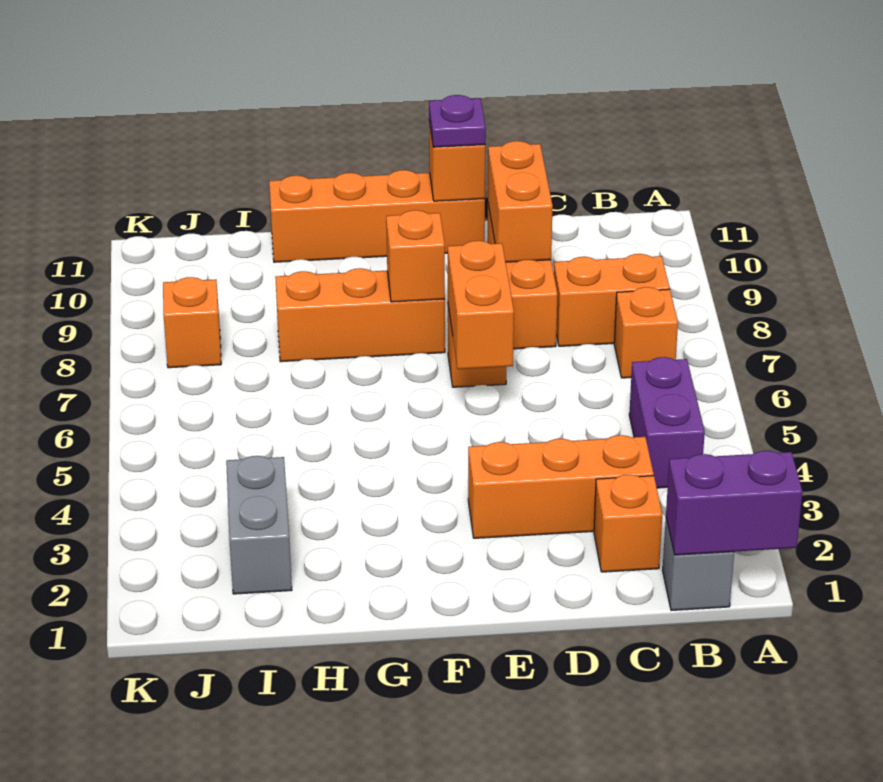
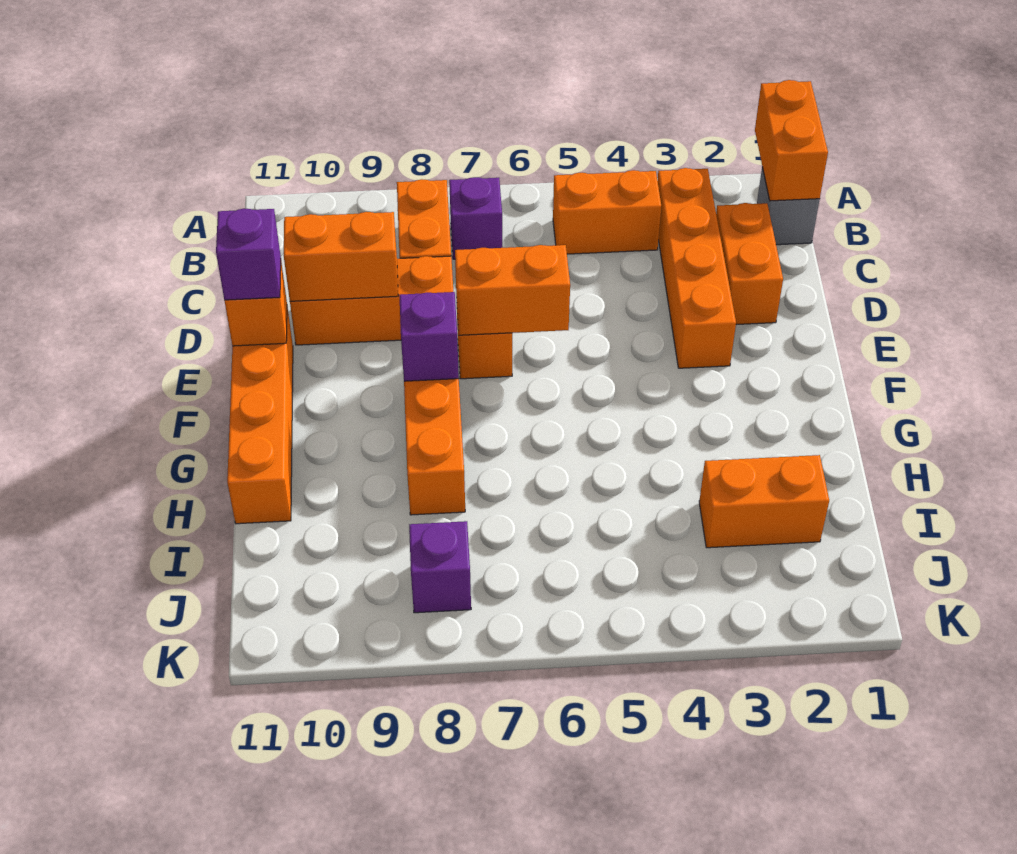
purple brick A1:B1 level 2 -> orange brick A1:B1 level 2
purple brick B4:B5 level 1 -> orange brick B4:B5 level 1
orange brick B7 level 1 -> purple brick B7 level 1
orange brick C2 level 1 -> orange brick C2:D2 level 1
orange brick C3:E3 level 1 -> orange brick B3:E3 level 1
purple plate E11 level 3 -> purple brick E11 level 3
orange brick F8 level 2 -> purple brick F8 level 2
grey brick I2:I3 level 1 -> orange brick I2:I3 level 1
orange brick J8 level 1 -> purple brick J8 level 1

